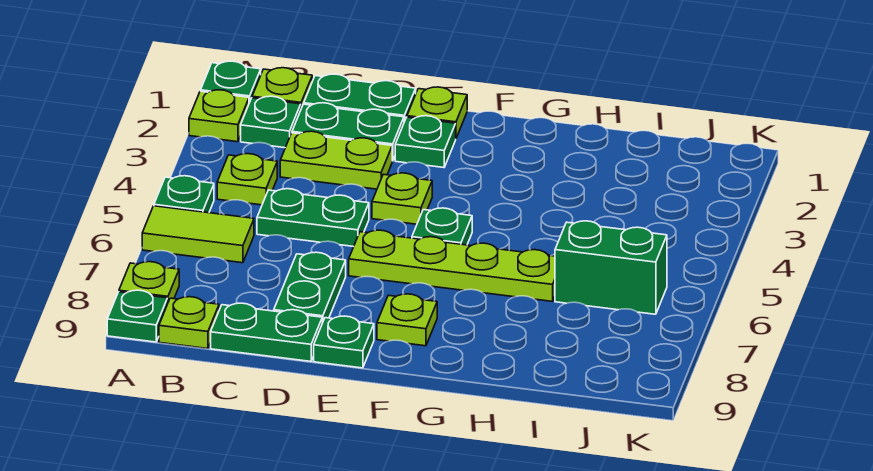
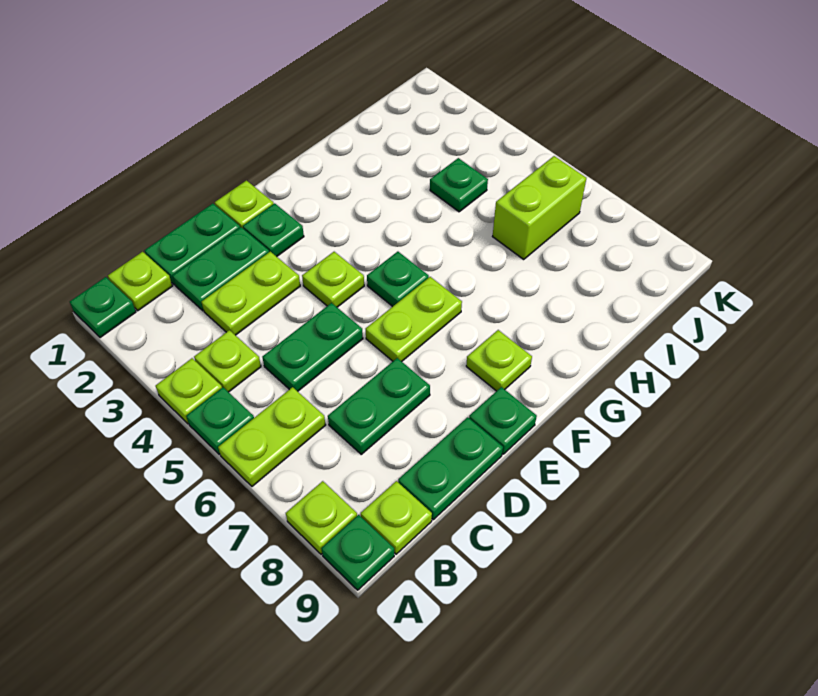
lime plate A2 level 1 -> lime plate A4 level 1
lime tile A6:B6 level 1 -> lime plate A6:B6 level 1
green plate B2 level 1 -> green plate I4 level 1
green plate D7:D8 level 1 -> green plate C7:D7 level 1
lime plate E6:H6 level 1 -> lime plate E6:F6 level 1
green brick I6:J6 level 1 -> lime brick I6:J6 level 1

